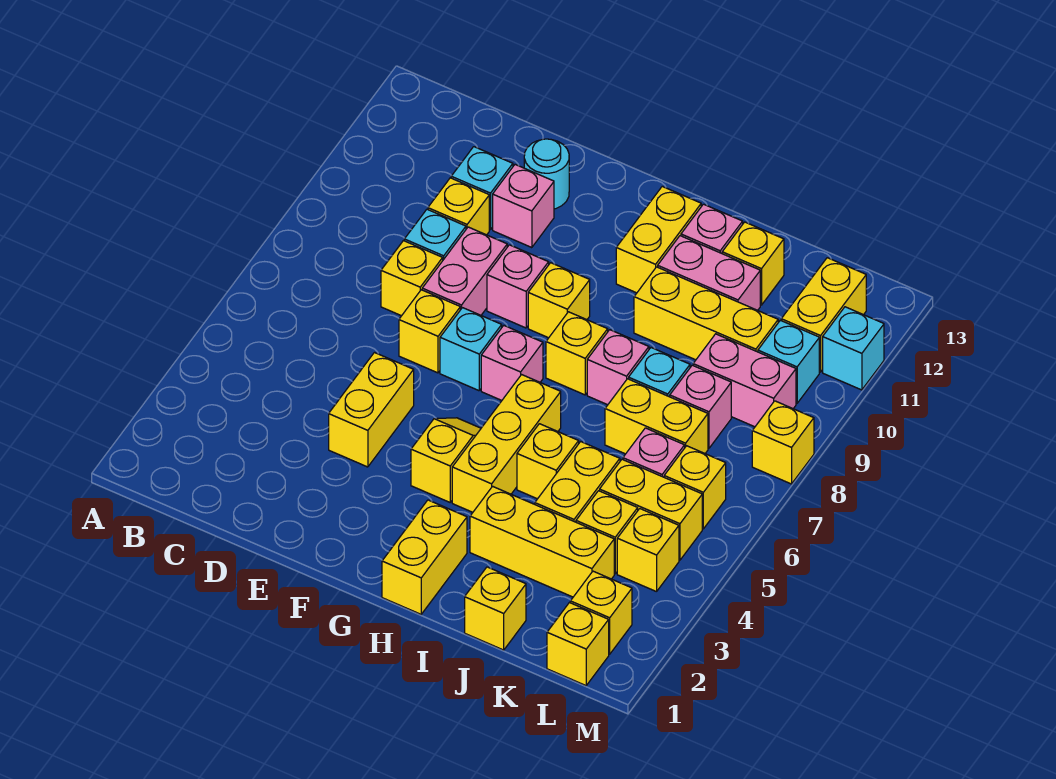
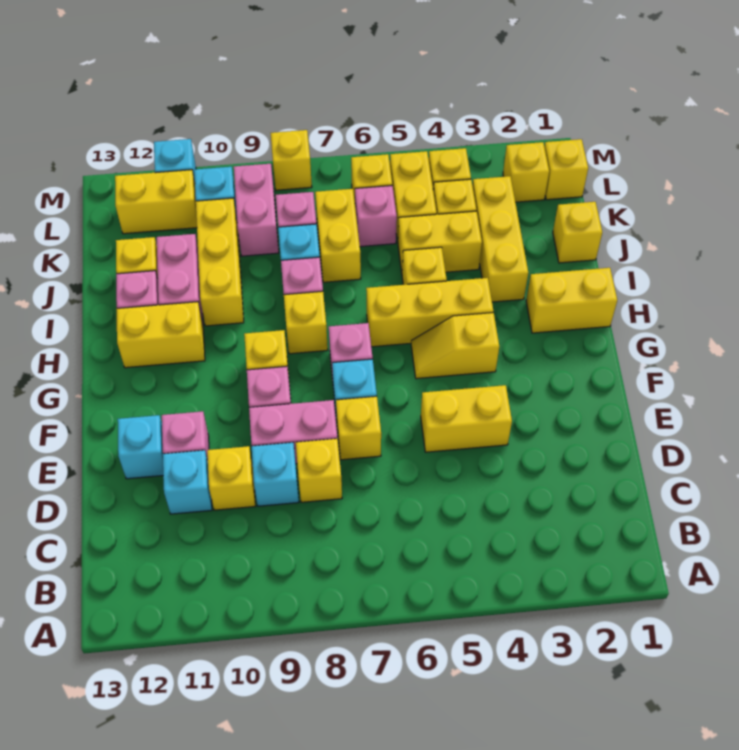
cyan round brick E12 level 1 -> cyan brick E12 level 1

